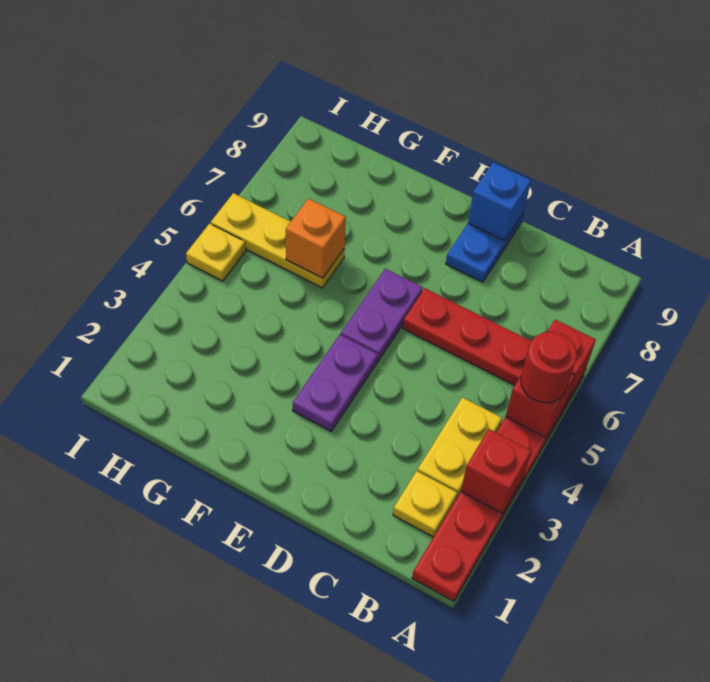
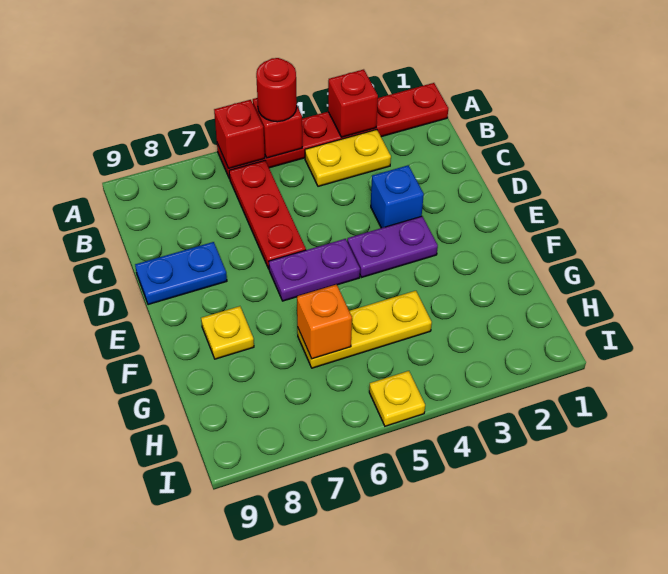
yellow plate B2 level 1 -> yellow plate F8 level 1
blue brick D9 level 2 -> blue brick D3 level 1
yellow plate G6:I6 level 1 -> yellow plate G4:G6 level 1

